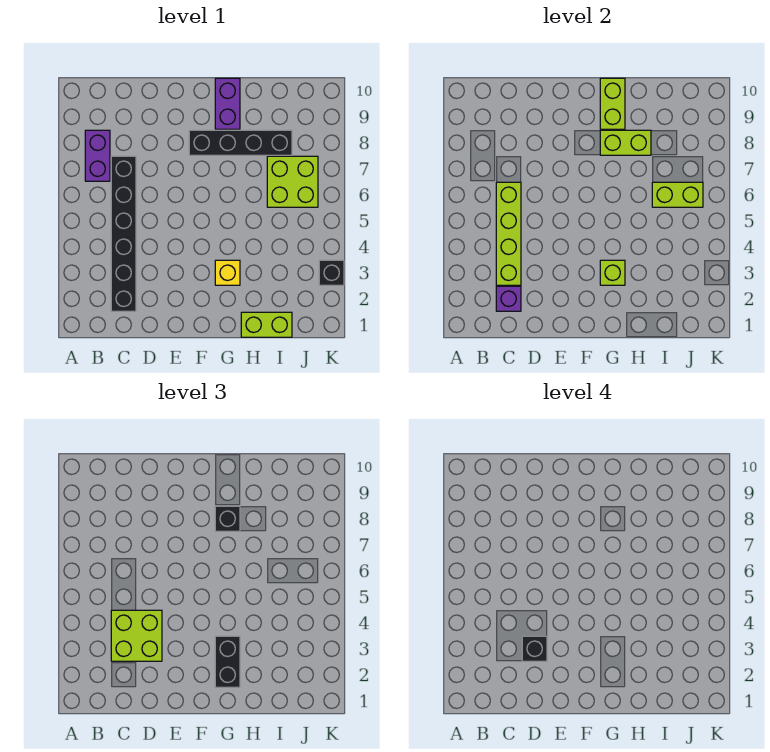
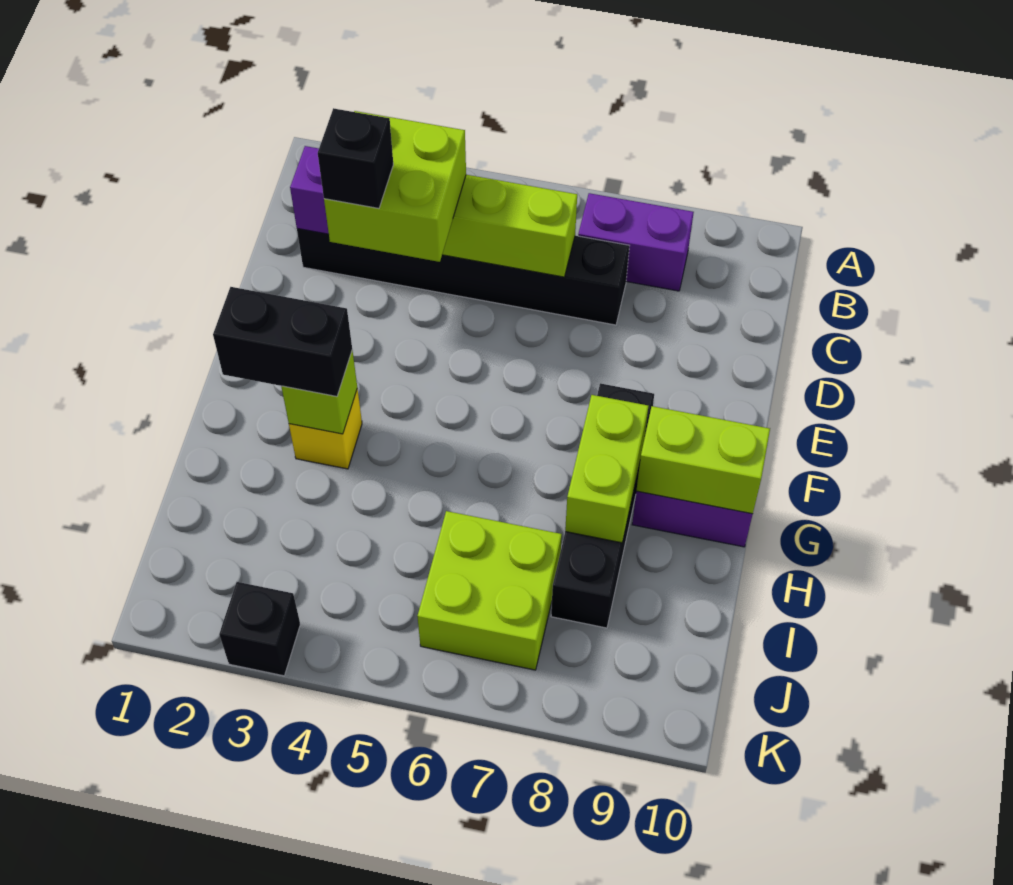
black brick G8 level 3 -> none
lime brick H1:I1 level 1 -> none
lime brick I6:J6 level 2 -> none

